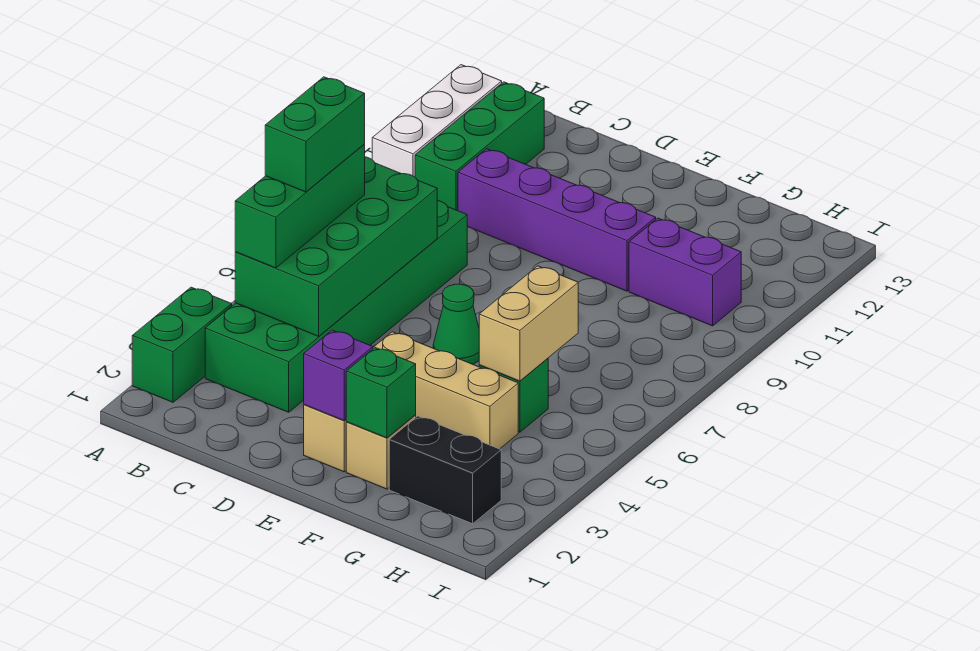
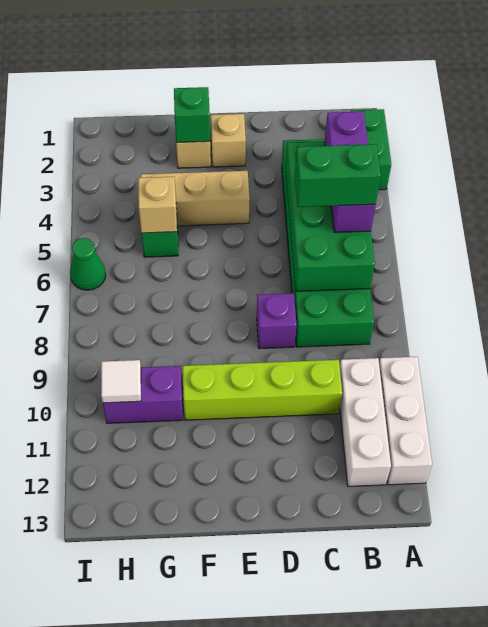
green brick B4:B6 level 3 -> purple brick B4:B6 level 3
green brick B5:B6 level 4 -> green brick B6:C6 level 4
green brick B10:B12 level 1 -> white brick B10:B12 level 1
purple brick C10:F10 level 1 -> lime brick C10:F10 level 1
purple brick E2 level 2 -> purple brick D8 level 1
green cone E6 level 1 -> green cone I6 level 1
black brick G2:H2 level 1 -> none
tan brick G5:G6 level 2 -> tan brick G5 level 2
none -> white tile H10 level 2

